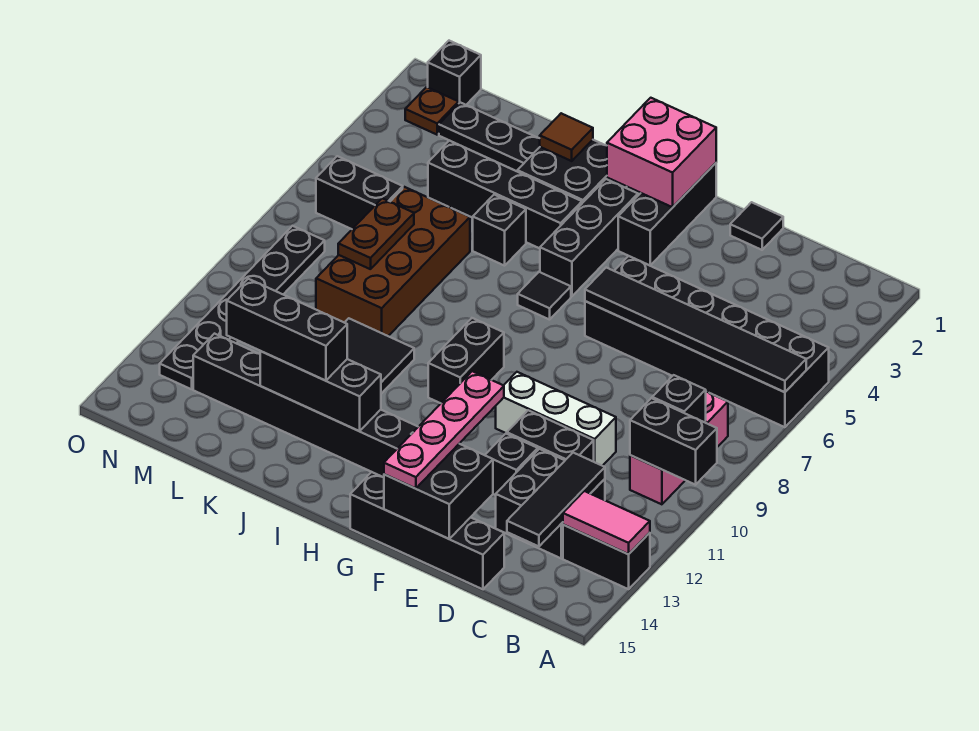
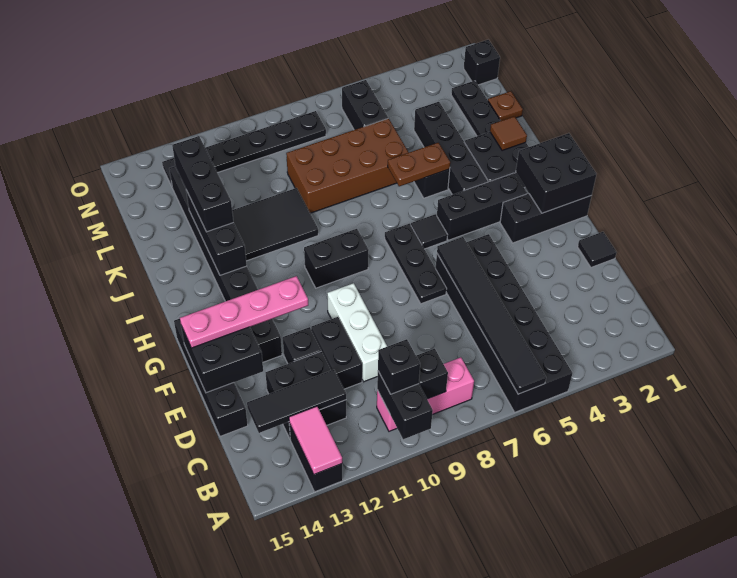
none -> black brick B10 level 3
none -> black plate F7:H7 level 1
pink brick G1:H2 level 2 -> black brick G1:H2 level 2
brown plate L7:L8 level 2 -> brown plate J5:J6 level 2
brown plate N2 level 1 -> brown plate L1 level 1

